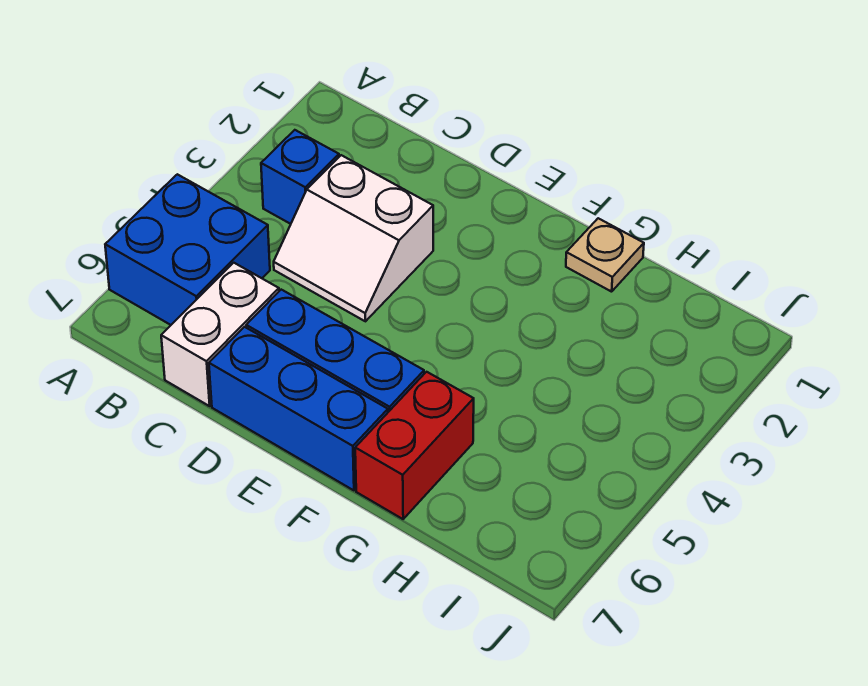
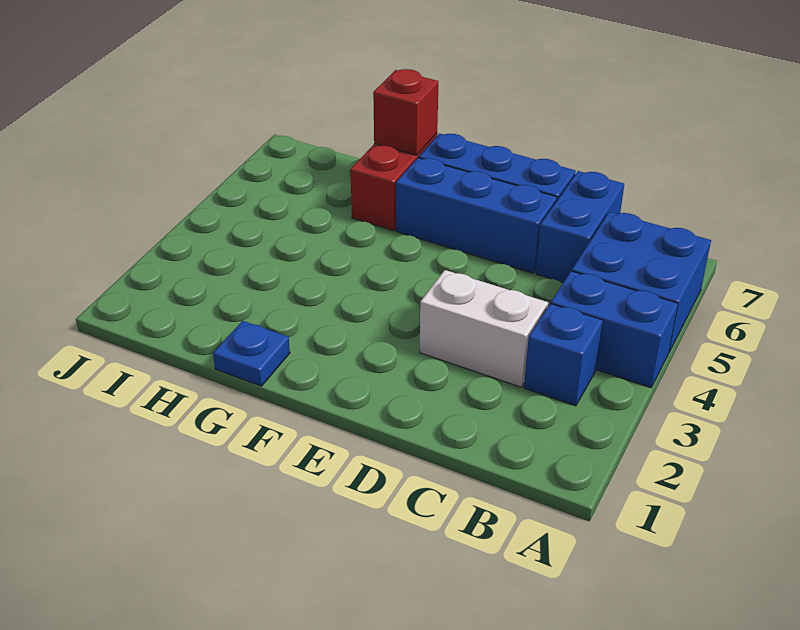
none -> blue brick A4:B4 level 1
white brick C6:C7 level 1 -> blue brick C6:C7 level 1
tan plate G1 level 1 -> blue plate G1 level 1
none -> red brick G7 level 2

